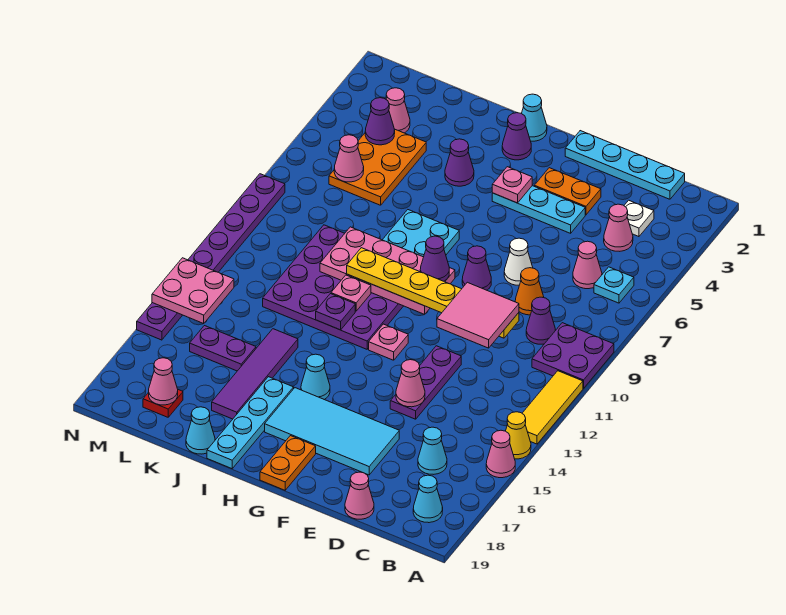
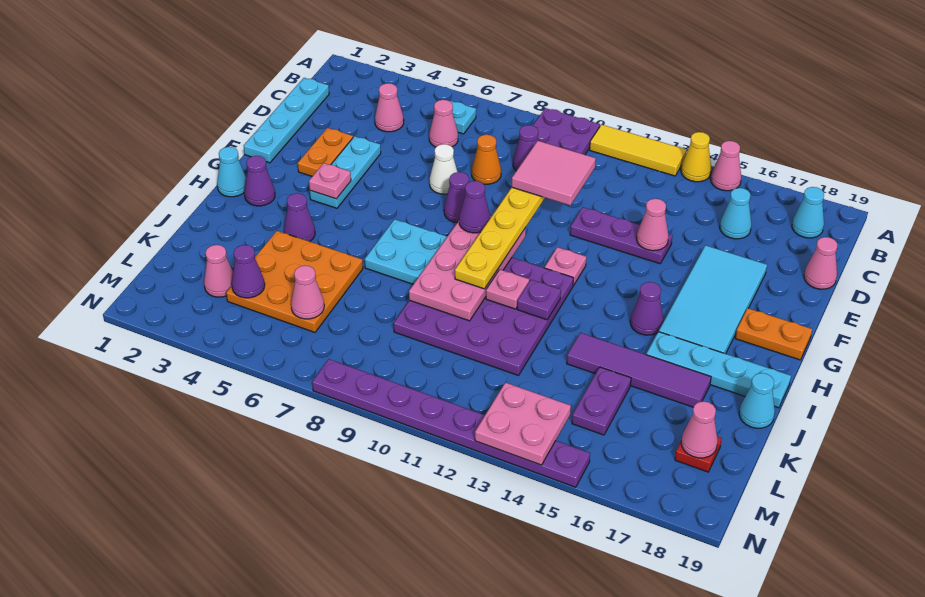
white plate C3 level 1 -> none
cyan cone H15 level 1 -> purple cone H15 level 1
orange plate K4:L6 level 1 -> orange plate J4:L6 level 1

